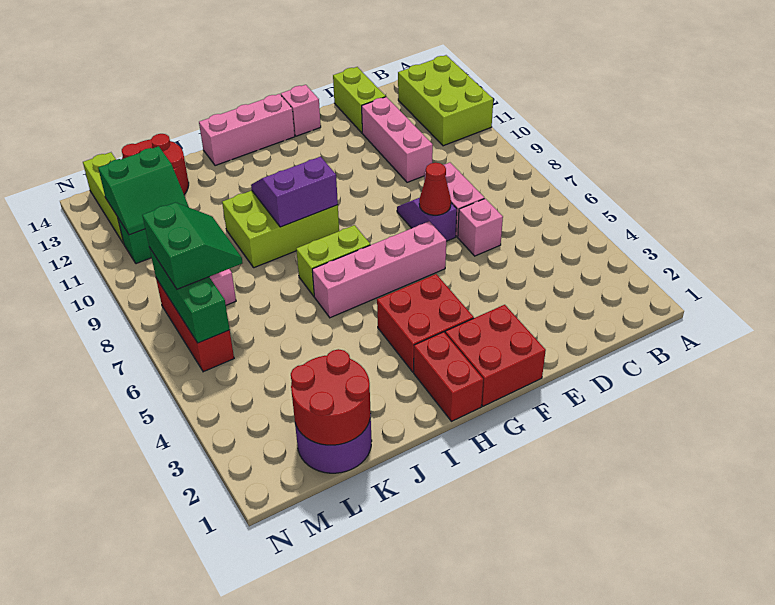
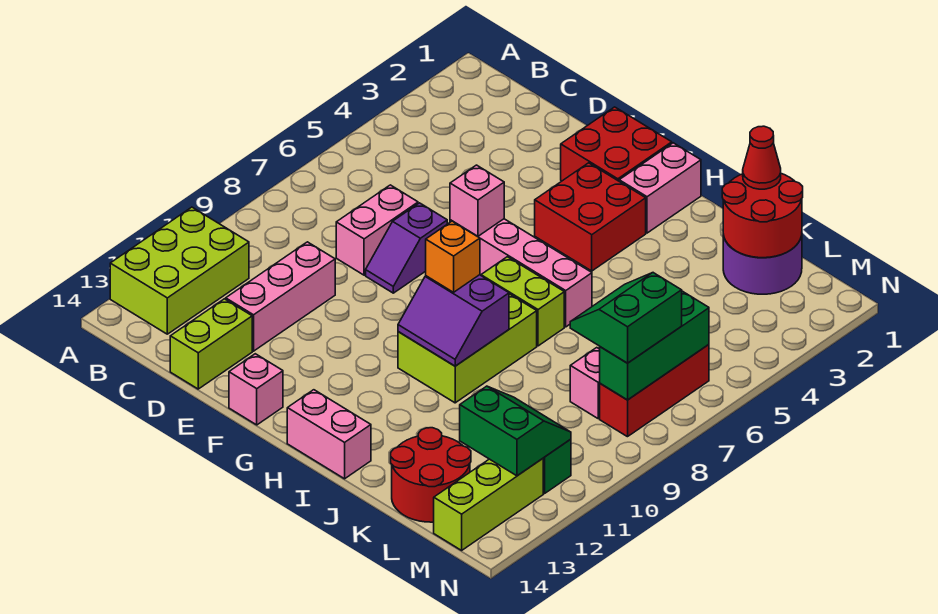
pink brick D6 level 1 -> pink brick F6 level 2
red cone E7 level 2 -> red cone K1 level 3
pink brick G14:I14 level 1 -> pink brick H14:I14 level 1
red brick H1:H2 level 1 -> pink brick H1:H2 level 1
lime brick H9:J10 level 1 -> lime brick H8:I10 level 1
none -> orange brick H9 level 3

